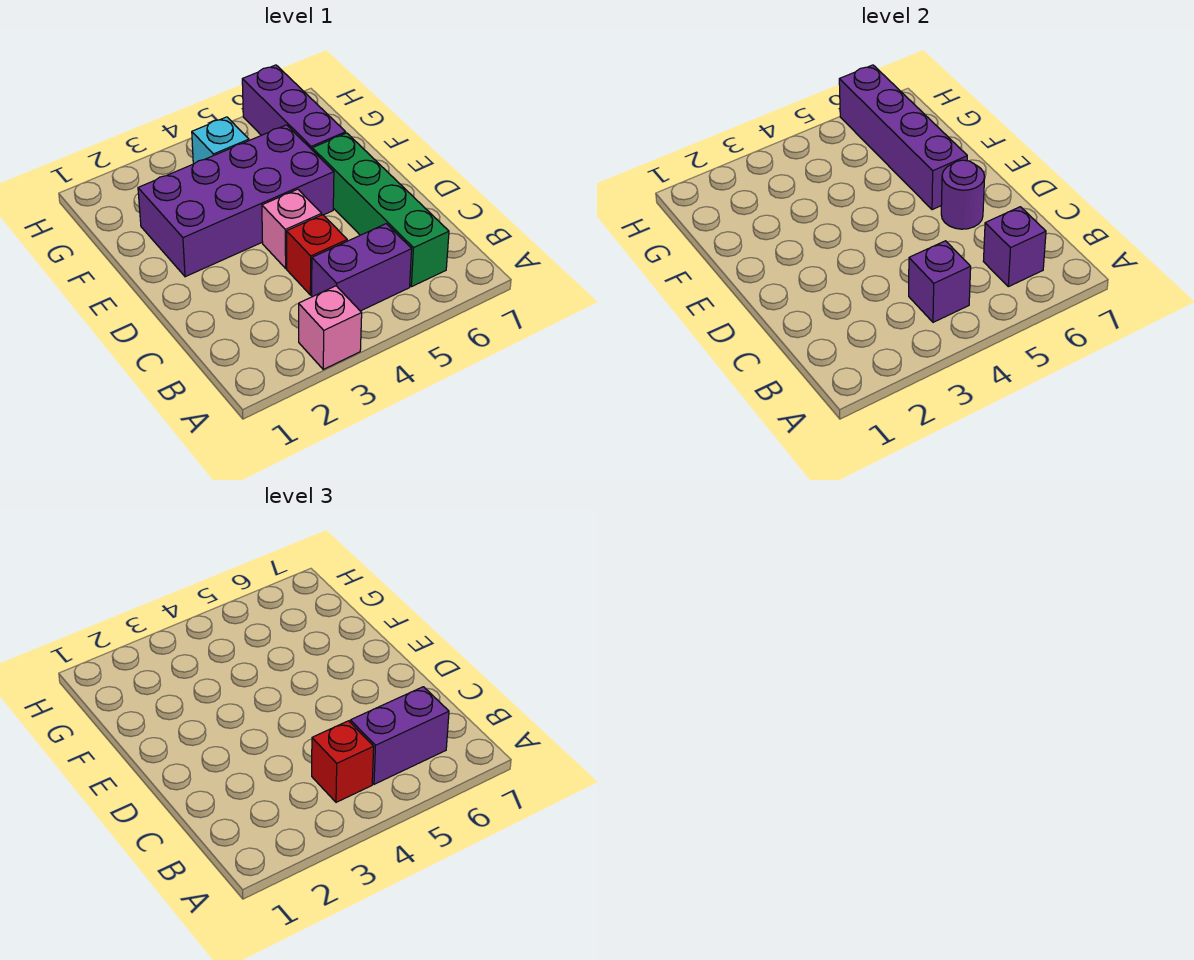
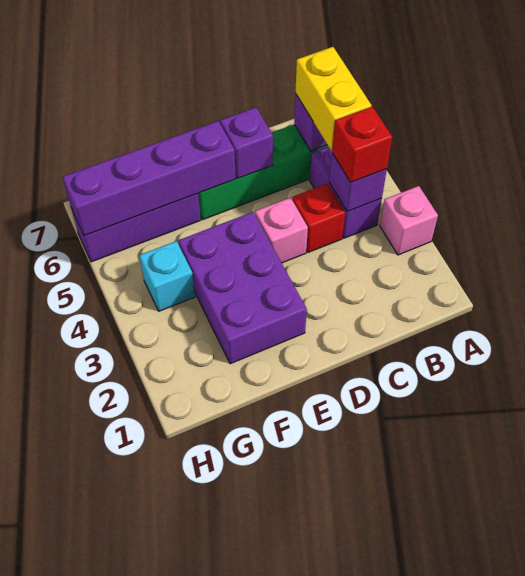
purple brick B5:B6 level 3 -> yellow brick B5:B6 level 3
purple round brick D6 level 2 -> purple brick D6 level 2
purple brick E2:F5 level 1 -> purple brick E2:F4 level 1

